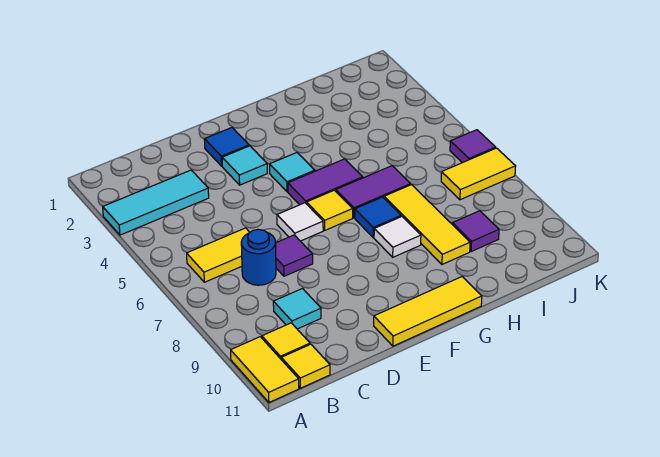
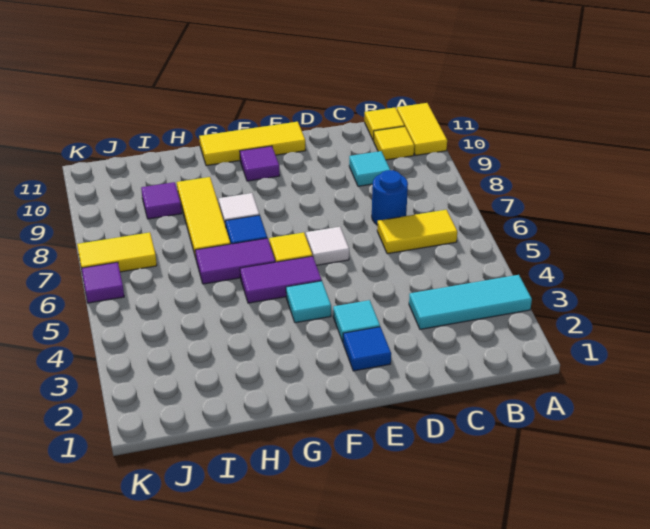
purple tile D7 level 1 -> purple tile F10 level 1

